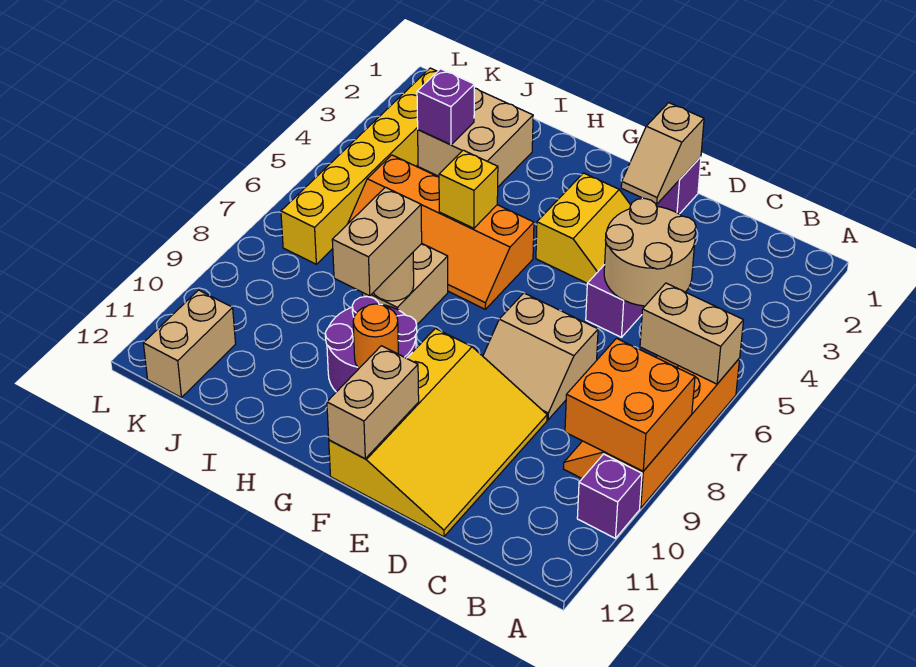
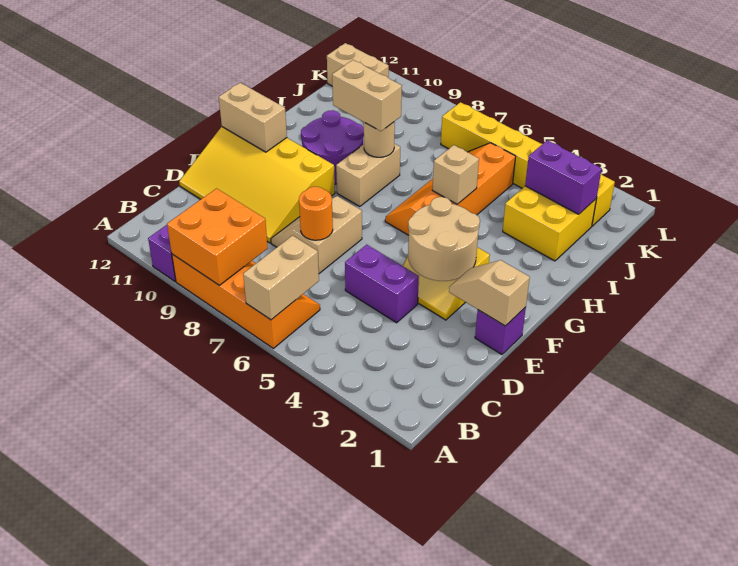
tan round brick C4:D5 level 2 -> tan round brick E3:F4 level 2
orange round brick G10 level 2 -> orange round brick D7 level 2
yellow brick H5 level 2 -> tan brick H5 level 2
tan brick H7:H8 level 1 -> tan brick G8:H8 level 1
tan brick I2:J3 level 1 -> yellow brick I2:J3 level 1
purple brick J3 level 2 -> purple brick J2:J3 level 2

